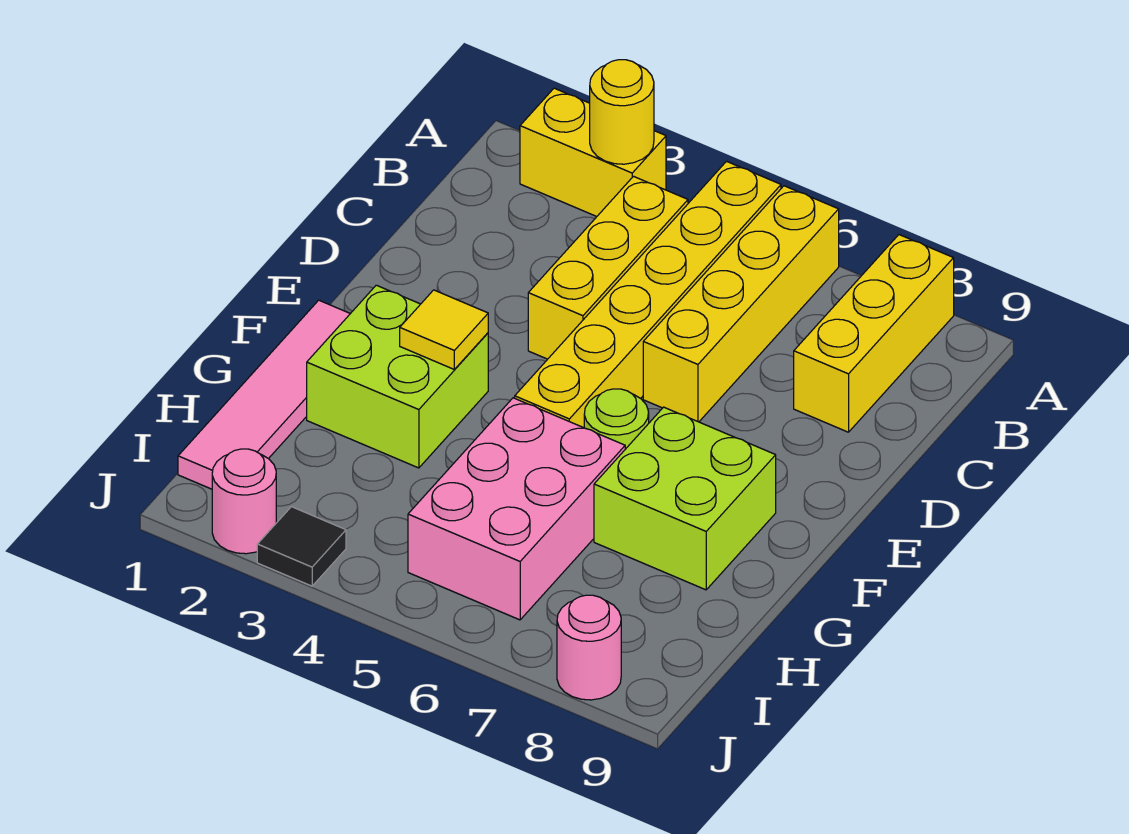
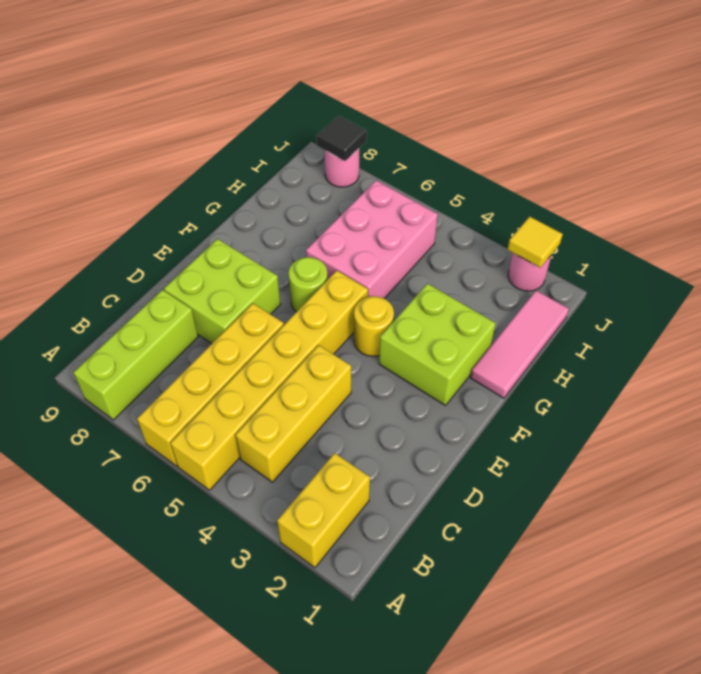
yellow brick A2:A3 level 1 -> yellow brick A2:B2 level 1
yellow round brick A3 level 2 -> yellow round brick F4 level 1
yellow brick A8:C8 level 1 -> lime brick A8:C8 level 1
pink tile F1:I1 level 1 -> pink tile G1:I1 level 1
yellow tile F3 level 2 -> yellow tile J2 level 2
lime brick F7:G8 level 1 -> lime brick D7:E8 level 1
black tile J3 level 1 -> black tile J8 level 2

